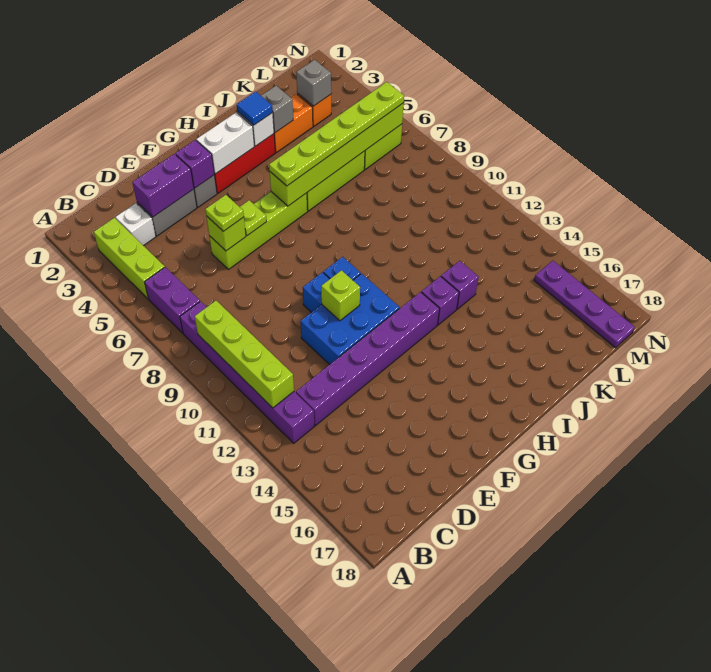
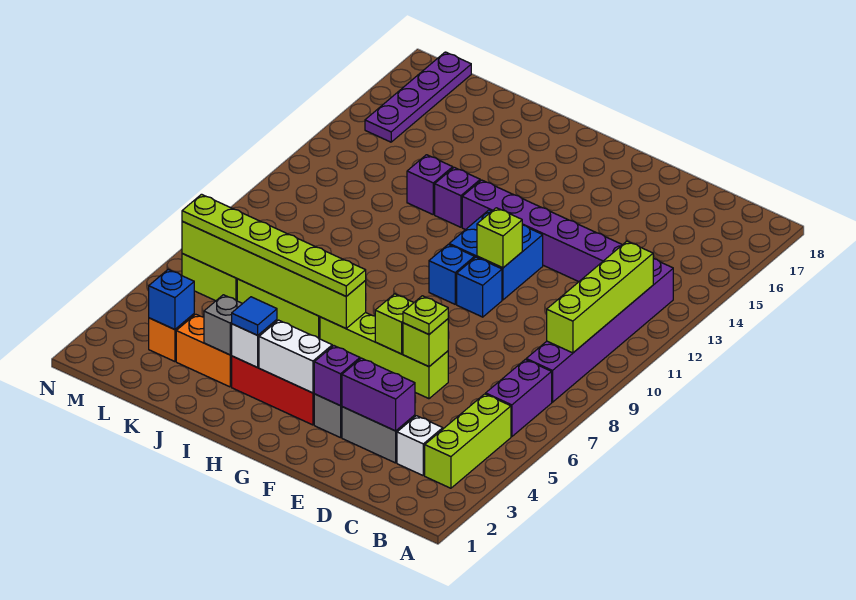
blue brick E11:G12 level 1 -> blue brick F11:G12 level 1
lime plate F6 level 2 -> lime brick F6 level 2
grey brick L3 level 2 -> blue brick L3 level 2

